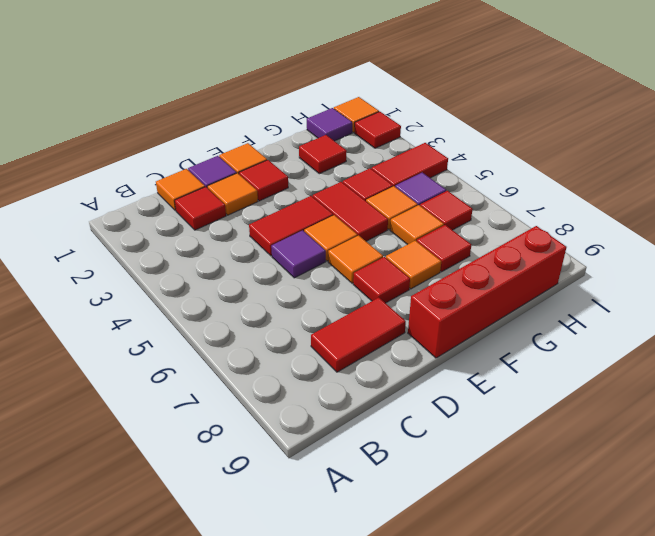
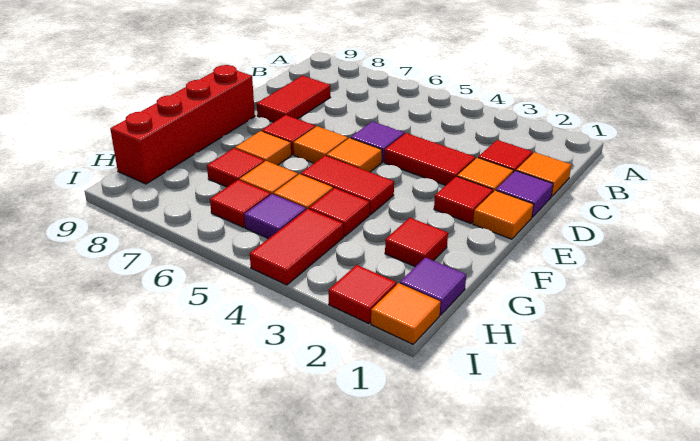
red tile D4:E4 level 1 -> red tile D3:D4 level 1

